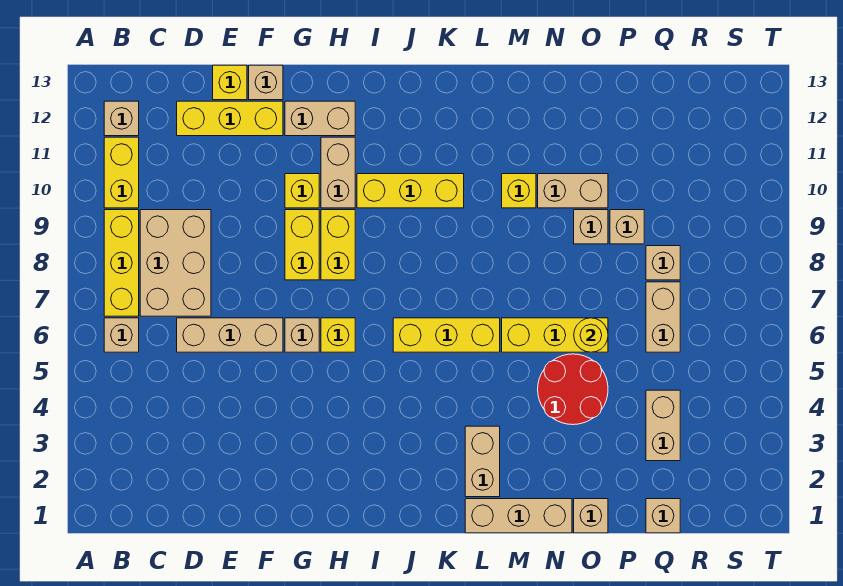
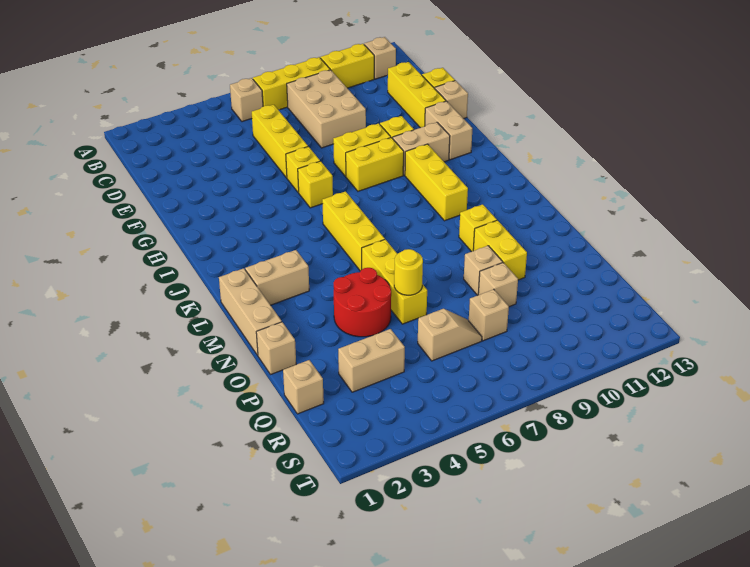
tan brick C7:D9 level 1 -> tan brick C8:E9 level 1
tan brick D6:F6 level 1 -> yellow brick D6:F6 level 1
tan brick G6 level 1 -> yellow brick G6 level 1
tan brick N10:O10 level 1 -> yellow brick N10:O10 level 1
tan brick Q6:Q7 level 1 -> tan slope Q6:Q7 level 1 top 6

